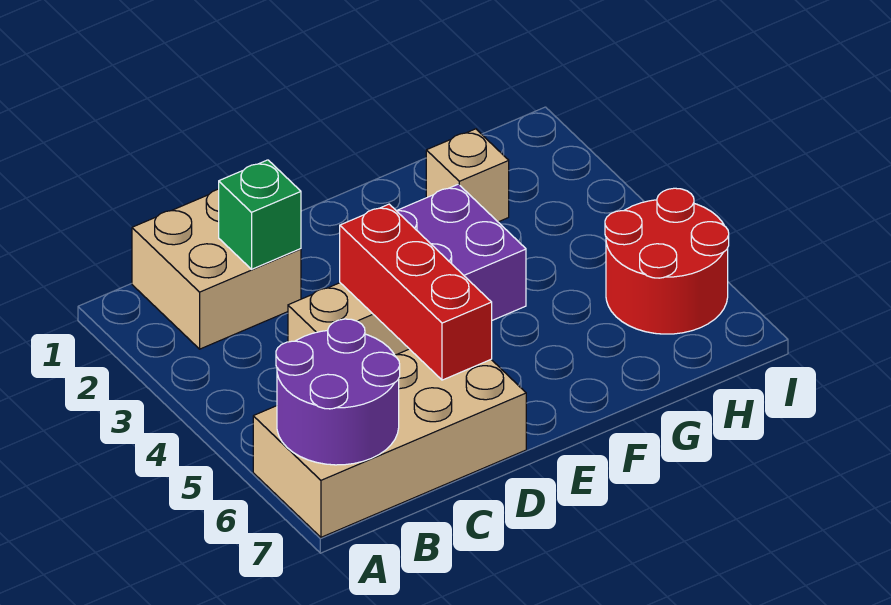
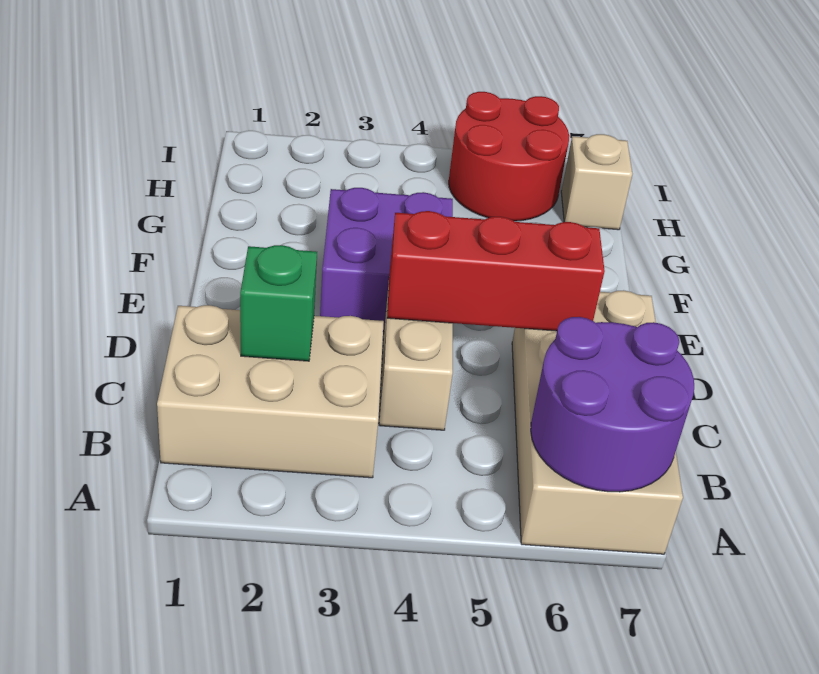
tan brick B1:C2 level 1 -> tan brick B1:C3 level 1
tan brick G2 level 1 -> tan brick H7 level 1

